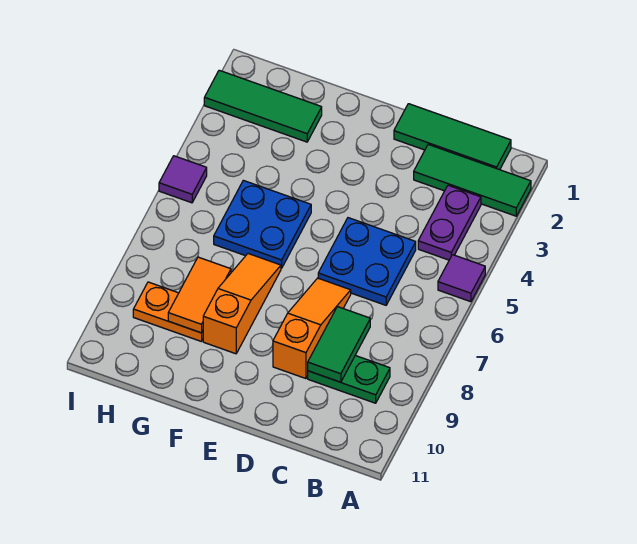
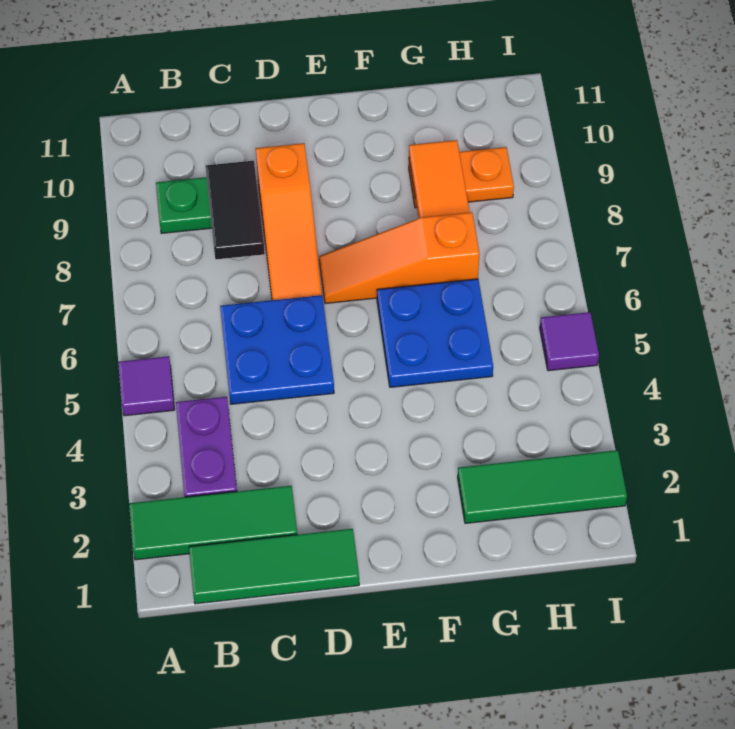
green tile C8:C9 level 2 -> black tile C8:C9 level 2
orange slope F7:F9 level 1 top 9 -> orange slope E7:G7 level 1 top G

